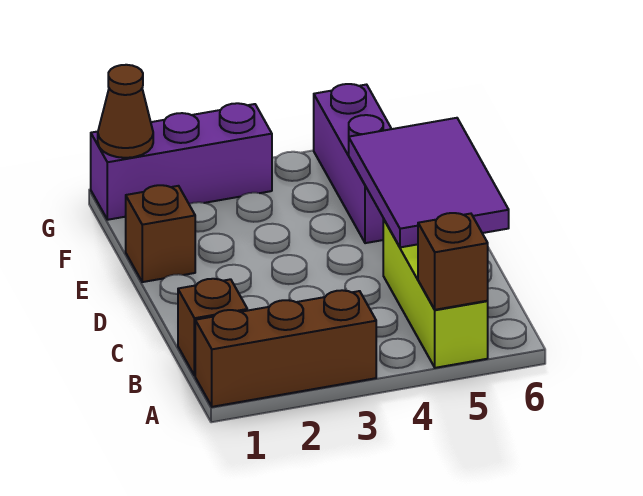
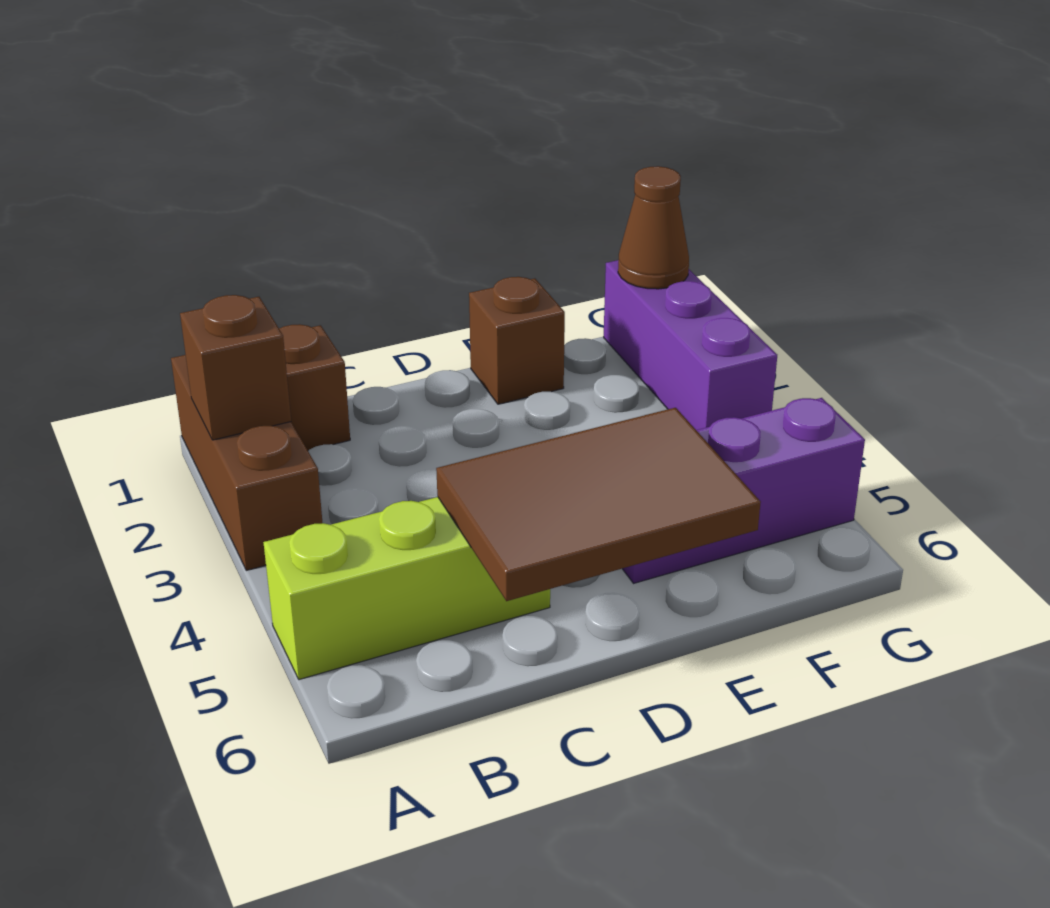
brown brick A5 level 2 -> brown brick A2 level 2
purple tile C5:E6 level 2 -> brown tile C5:E6 level 2

